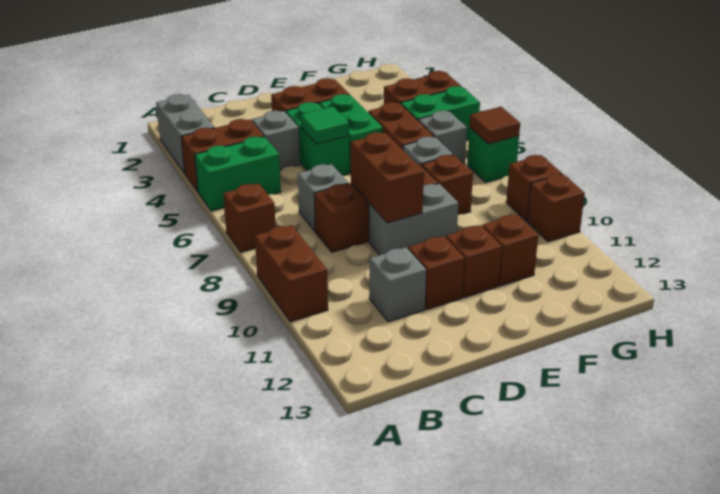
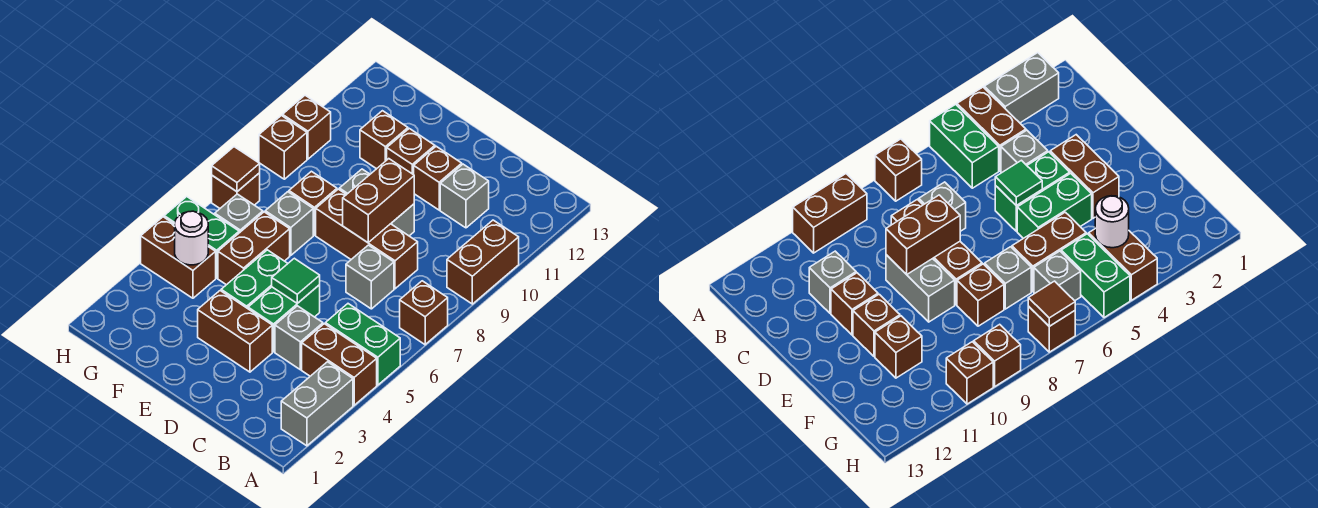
none -> white round brick G4 level 2
green brick H7 level 1 -> brown brick H7 level 1

